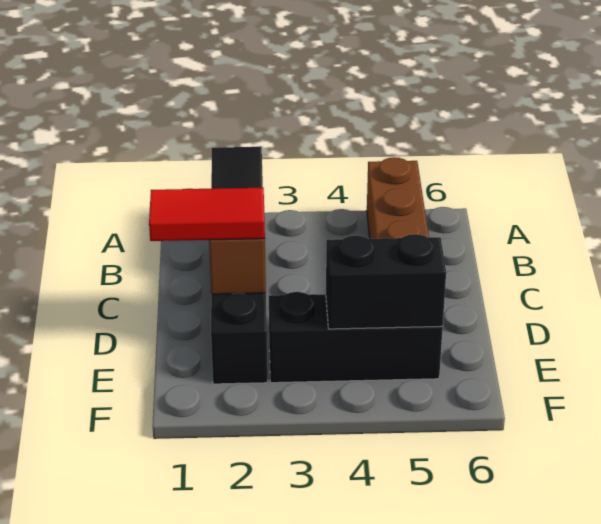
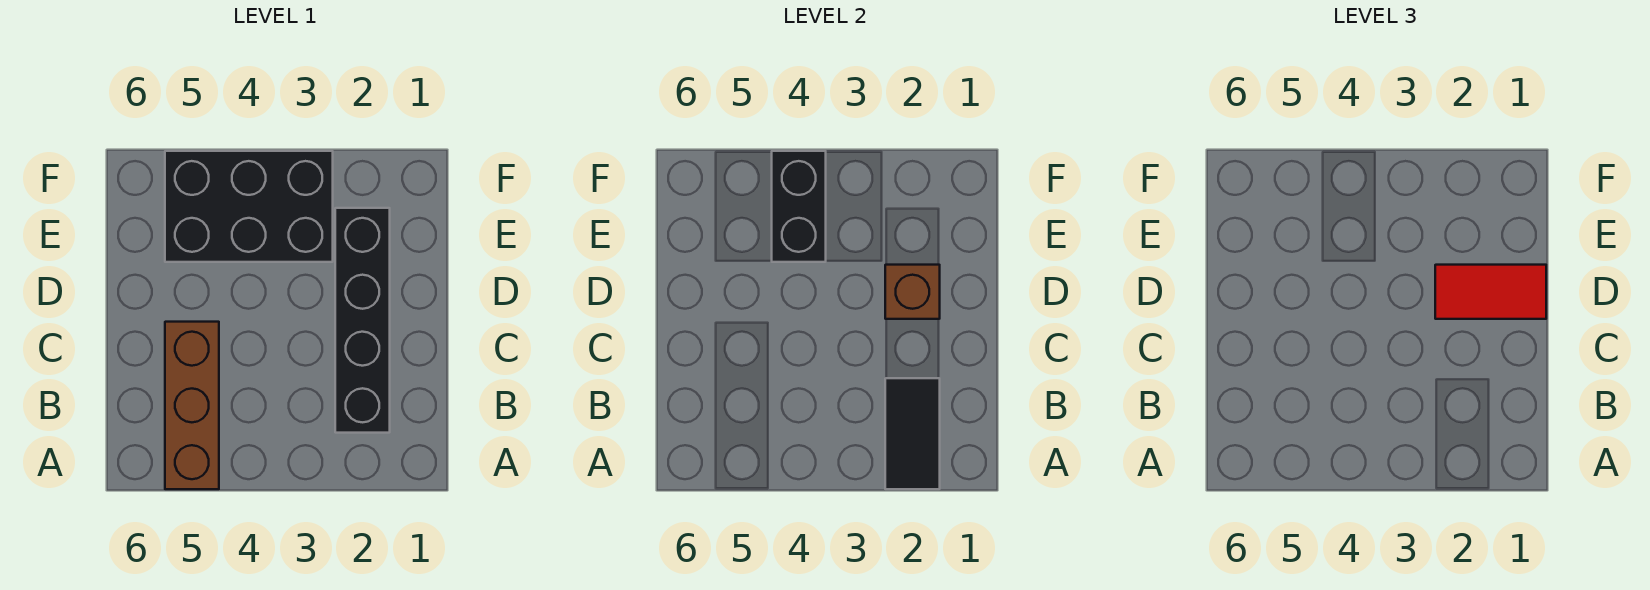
black brick E3:E5 level 1 -> black brick E3:F5 level 1
black brick E4:E5 level 2 -> black brick E4:F4 level 2

